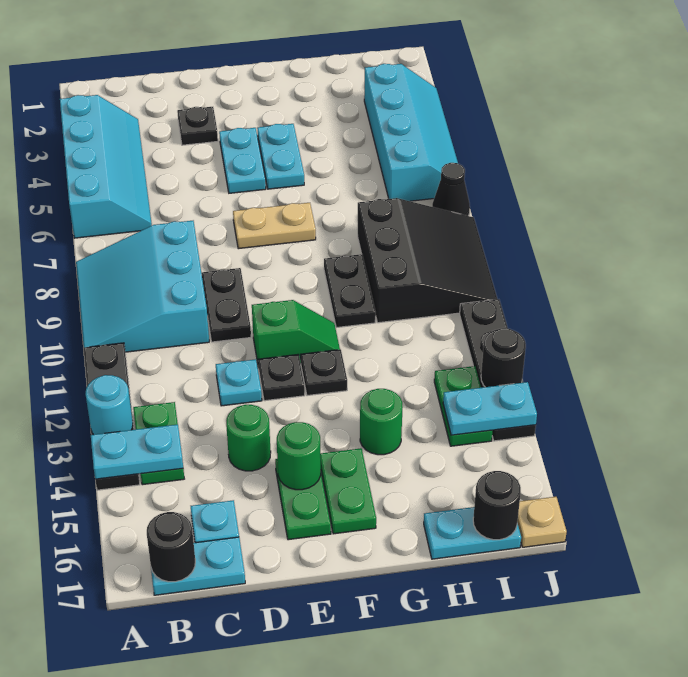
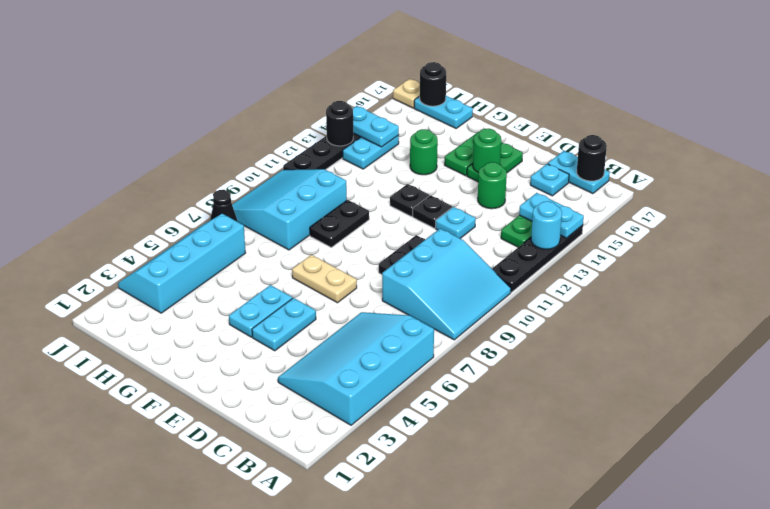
cyan slope A3:B6 level 1 top A -> cyan slope A3:C6 level 1 top A
black plate D3 level 1 -> none
green slope E11:F11 level 1 top E -> none
black slope H8:J10 level 1 top H -> cyan slope H8:J10 level 1 top H
green plate I13:I14 level 1 -> cyan plate I13:I14 level 1

